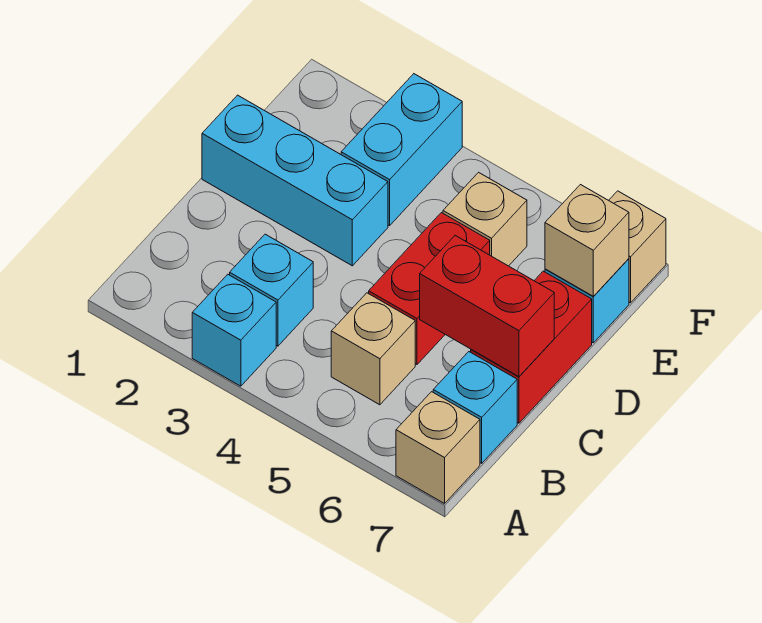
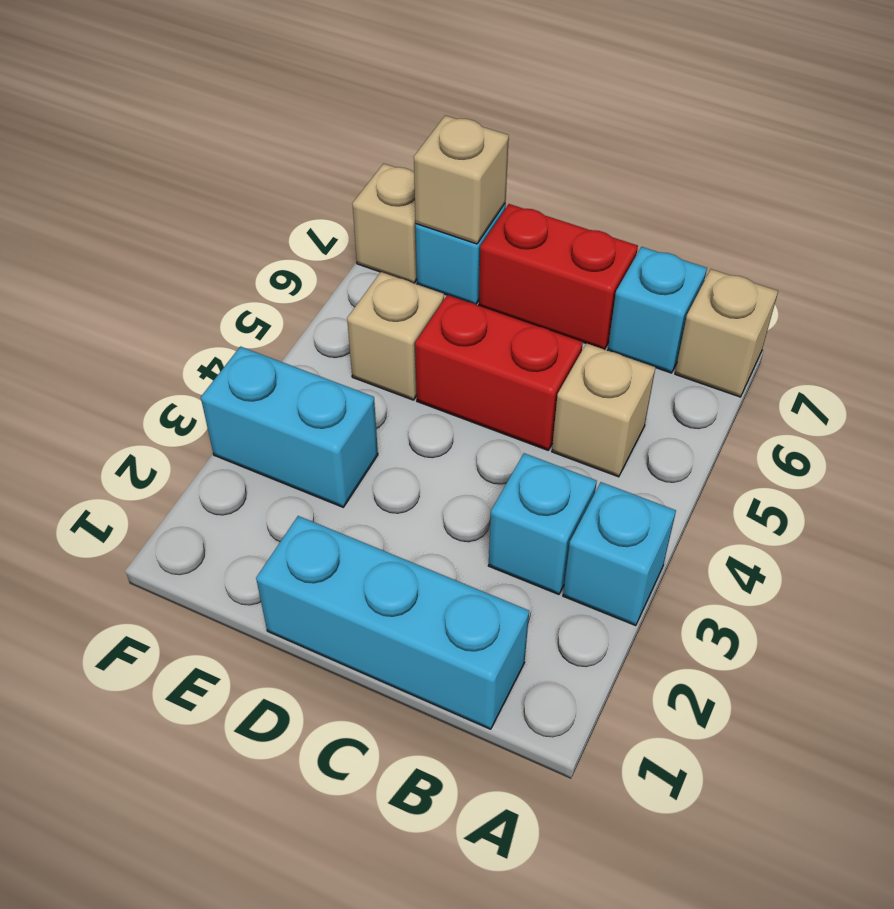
red brick C6:C7 level 2 -> none
cyan brick D1:D3 level 1 -> cyan brick B1:D1 level 1

